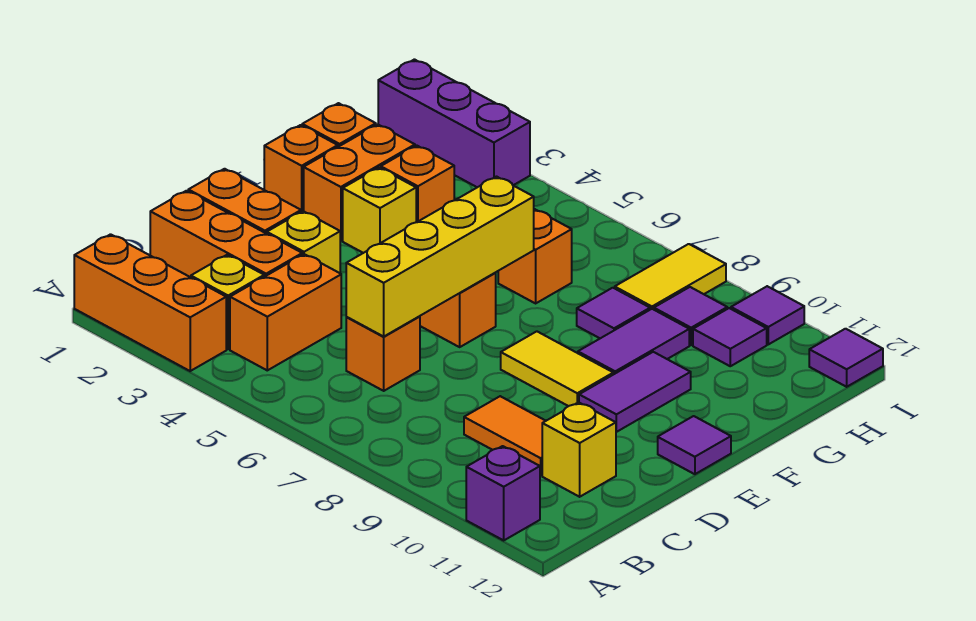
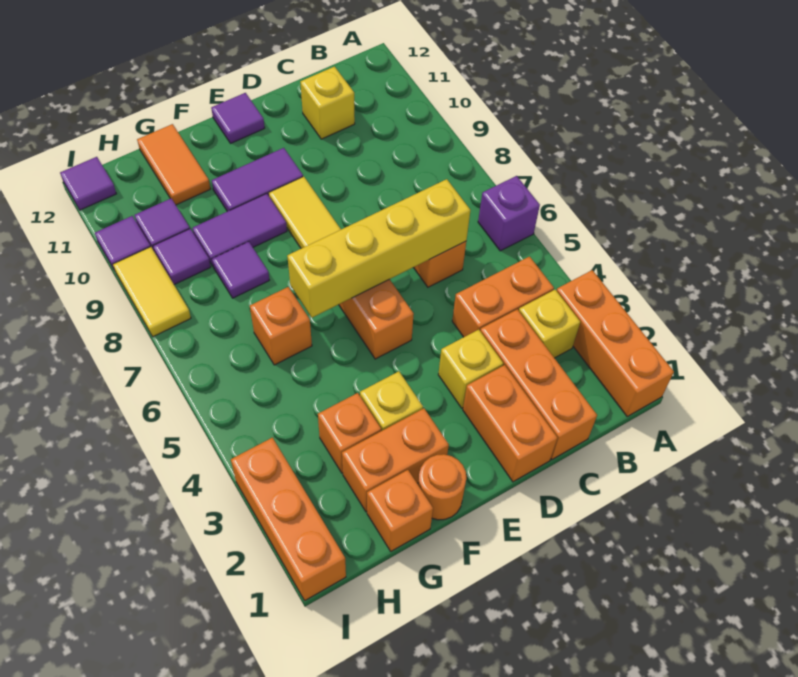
purple brick A11 level 1 -> purple brick A6 level 1
orange tile C9:C10 level 1 -> orange tile G11:G12 level 1
orange brick F1 level 1 -> orange round brick F1 level 1
yellow tile H8:I8 level 1 -> yellow tile I8:I9 level 1
purple brick I1:I3 level 1 -> orange brick I1:I3 level 1

